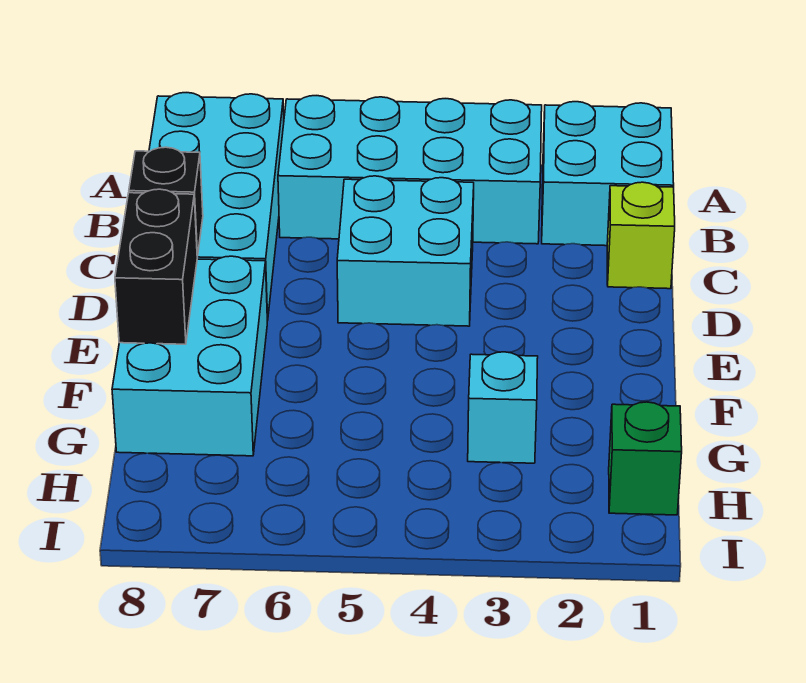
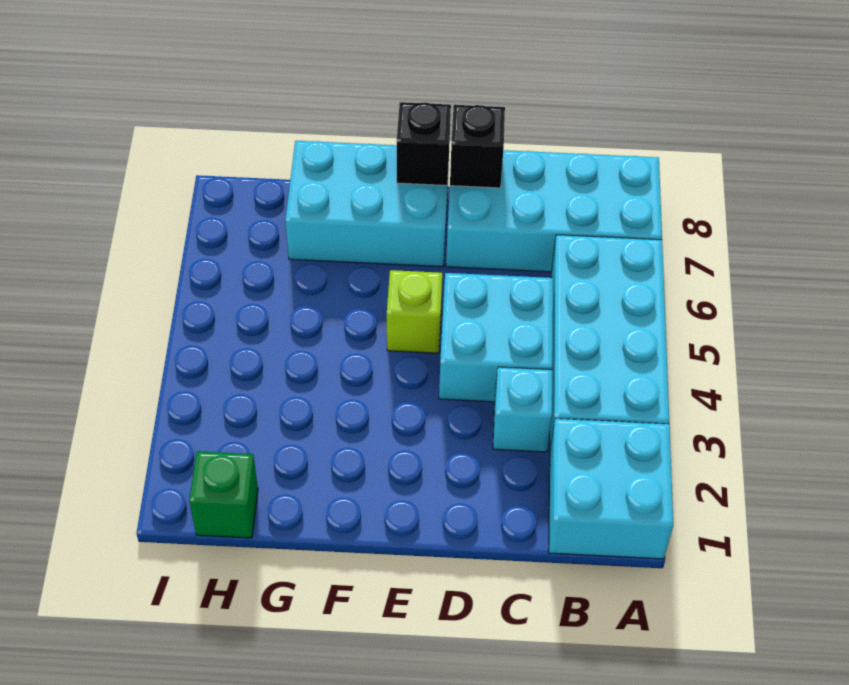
lime brick C1 level 1 -> lime brick E5 level 1
black brick E8:F8 level 2 -> black brick E8 level 2
cyan brick G3 level 1 -> cyan brick C3 level 1

